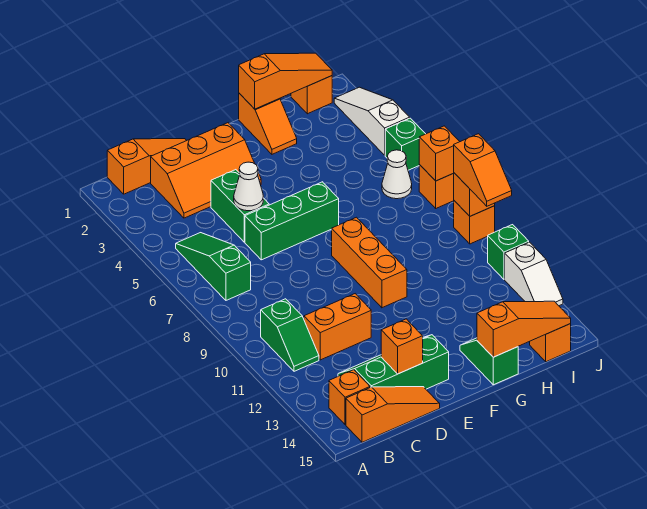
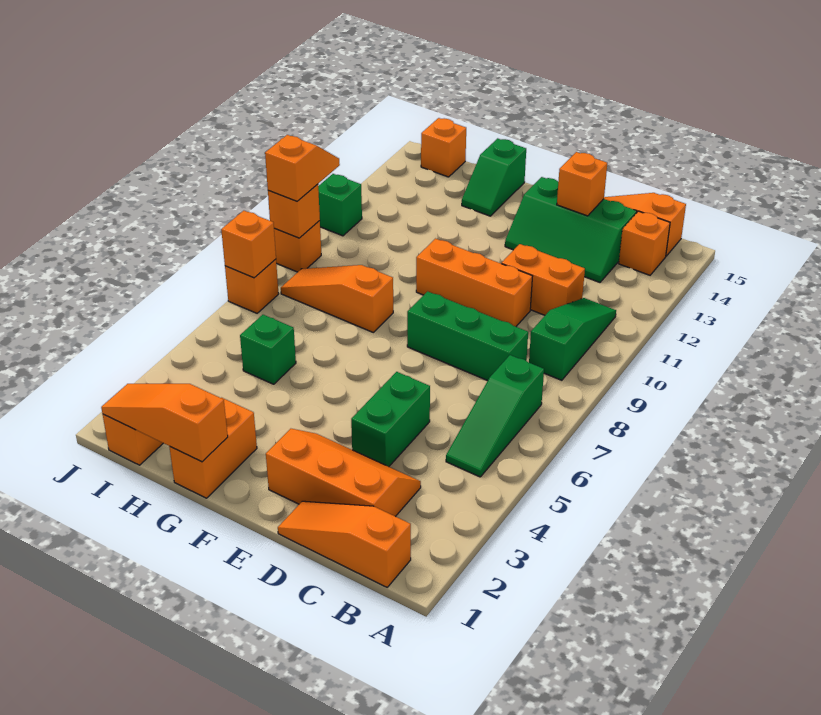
green slope B10:B11 level 1 top 10 -> green slope B9:B11 level 1 top 9
white cone D5 level 2 -> none
green brick D6:F6 level 1 -> green brick C8:E8 level 1
orange brick F8:F10 level 1 -> orange brick D10:F10 level 1
orange slope G1:G2 level 1 top 1 -> orange brick G1:G2 level 1
orange slope G15:I15 level 2 top G -> orange slope G8:I8 level 1 top G
white cone I6 level 1 -> none
white slope J2:J4 level 1 top 4 -> none
green brick J5 level 1 -> green brick H5 level 1
white slope J12:J13 level 1 top 12 -> none

